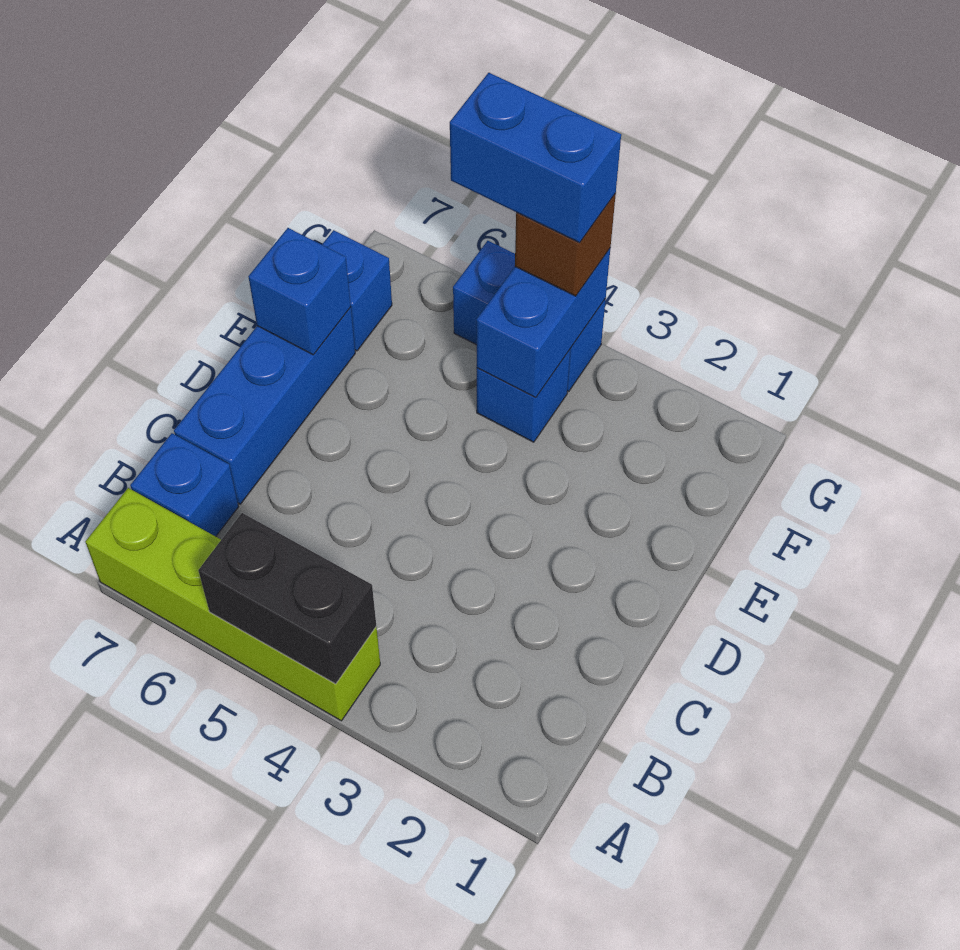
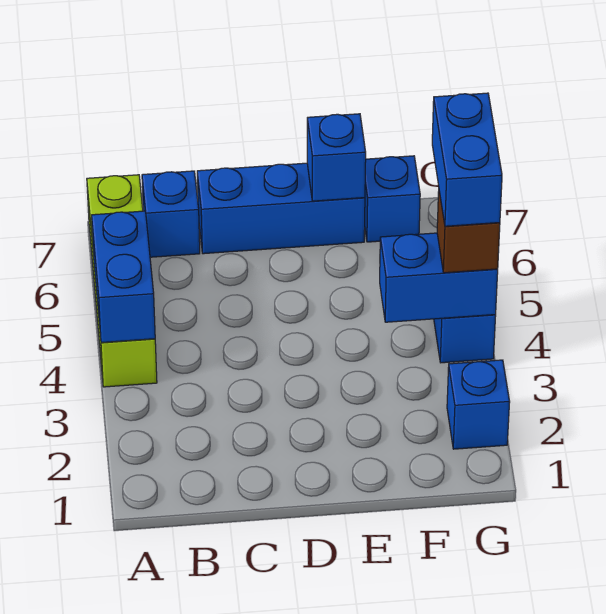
black brick A4:A5 level 2 -> blue brick A4:A5 level 2
blue brick F4 level 1 -> blue brick G2 level 1

